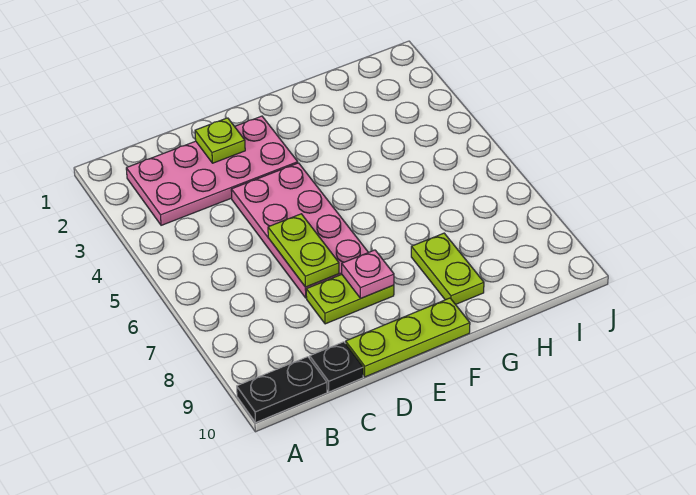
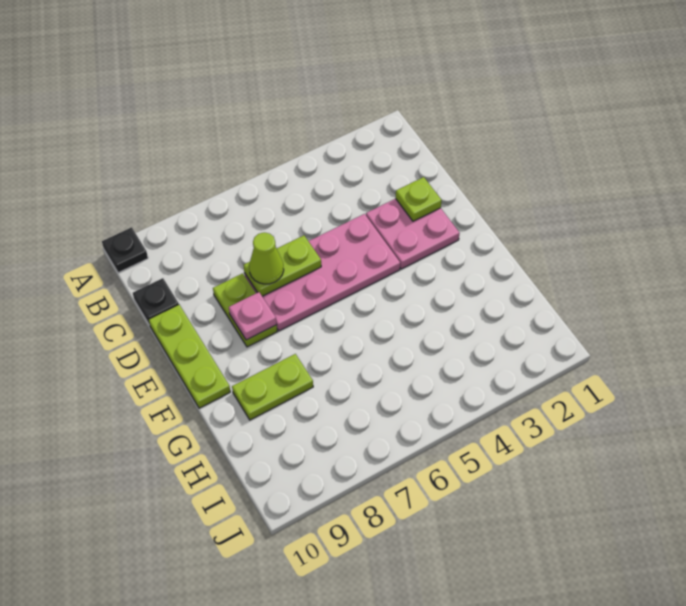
black plate A10:B10 level 1 -> black plate A10 level 1
pink plate B2:E3 level 1 -> pink plate D2:E3 level 1
none -> lime cone D7 level 3

